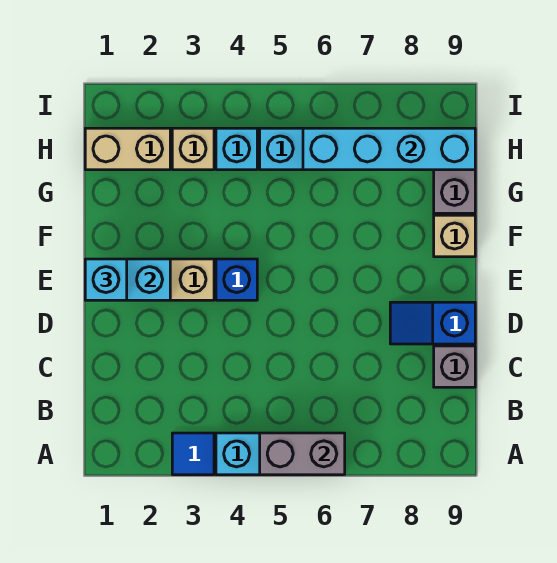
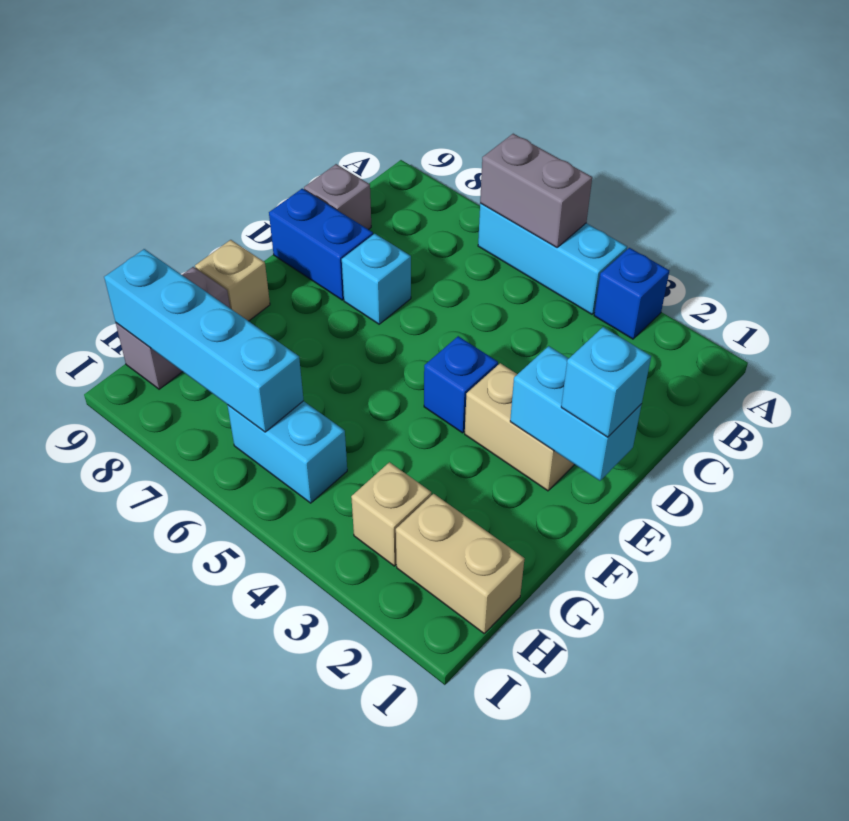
blue tile A3 level 1 -> blue brick A3 level 1
blue slope D8:D9 level 1 top 9 -> blue brick D8:D9 level 1
cyan brick H4 level 1 -> cyan brick D7 level 1

